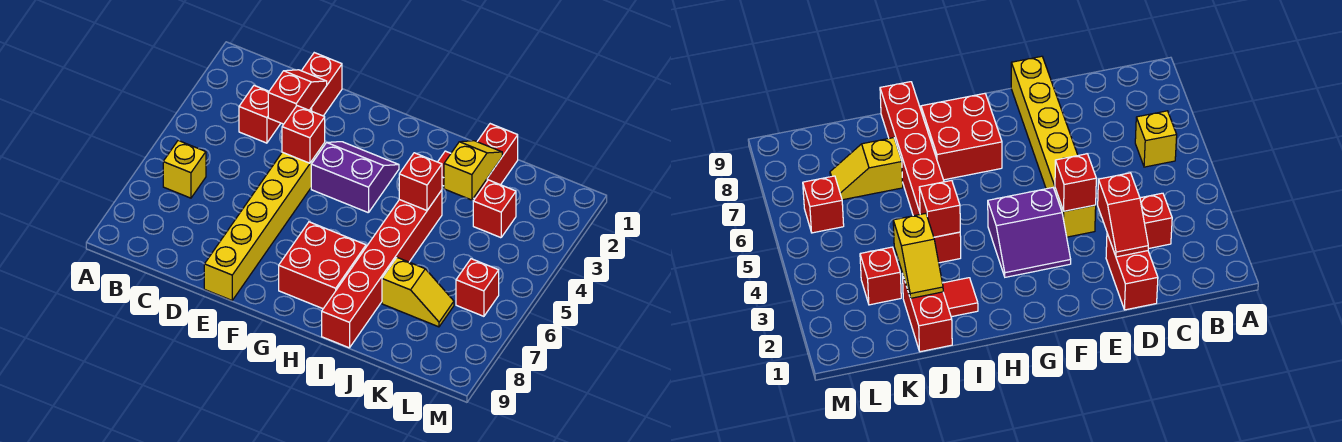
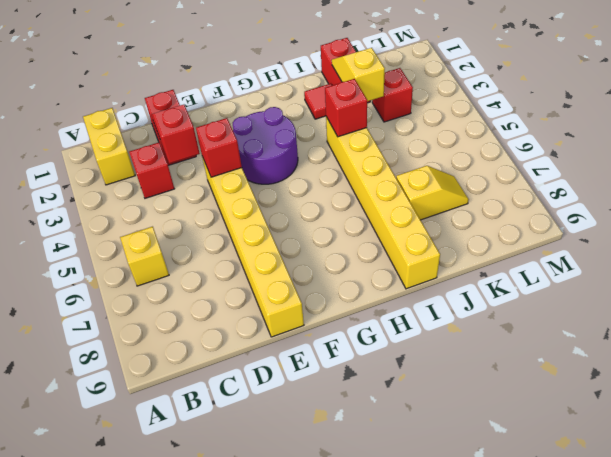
none -> yellow brick B1:B2 level 1
purple slope F3:G4 level 1 top 4 -> purple round brick F3:G4 level 1
red brick G7:H8 level 1 -> none
red brick I4:I9 level 1 -> yellow brick I4:I9 level 1
red brick L6 level 1 -> none

